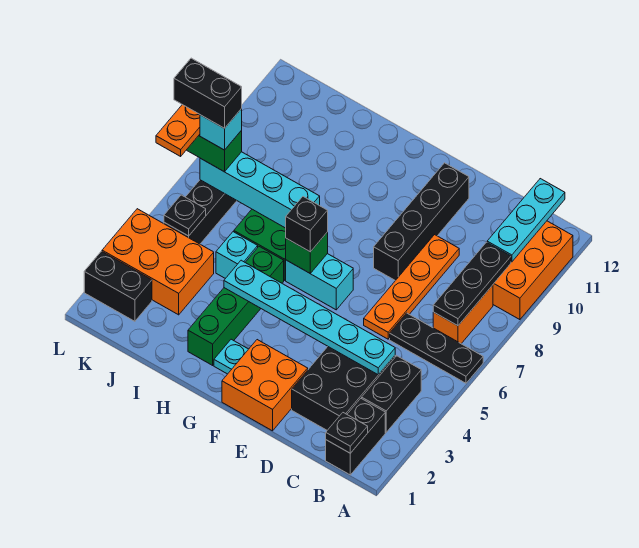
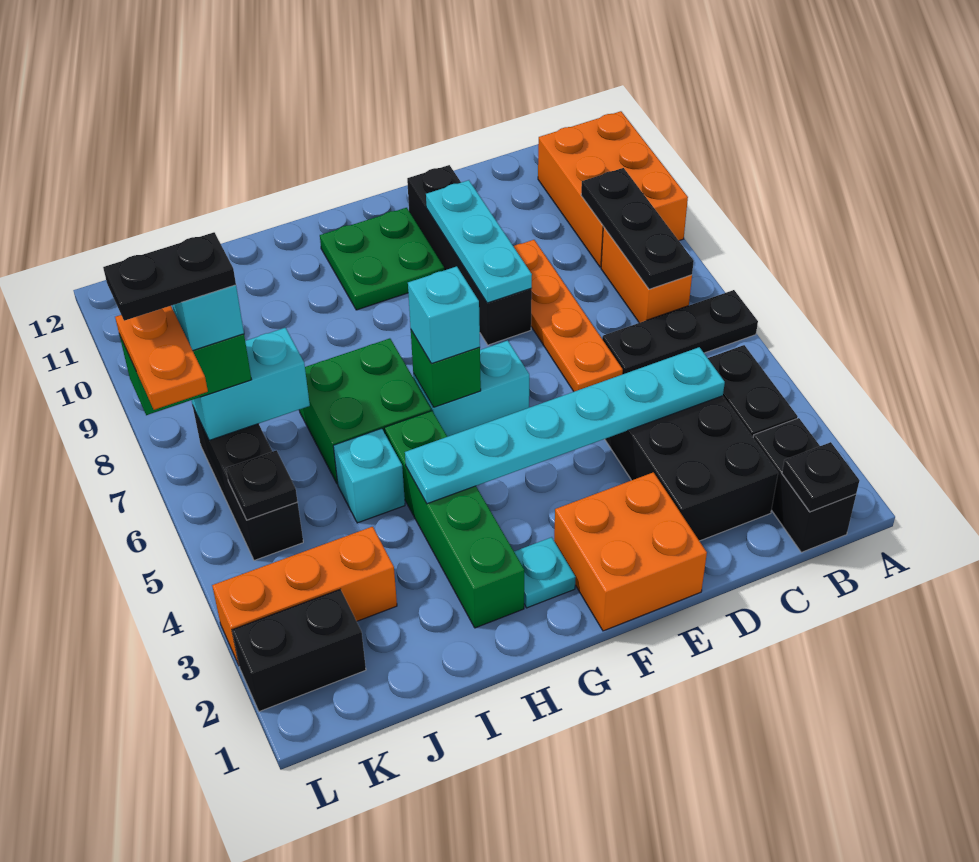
cyan plate B10:B12 level 2 -> cyan plate E8:E10 level 2
none -> green plate F10:G11 level 1
black brick G6 level 3 -> cyan brick G6 level 3
cyan brick H7:K7 level 2 -> cyan brick J7:K7 level 2
orange brick J3:L4 level 1 -> orange brick J3:L3 level 1
black brick K7:L7 level 5 -> black plate K7:L7 level 5

